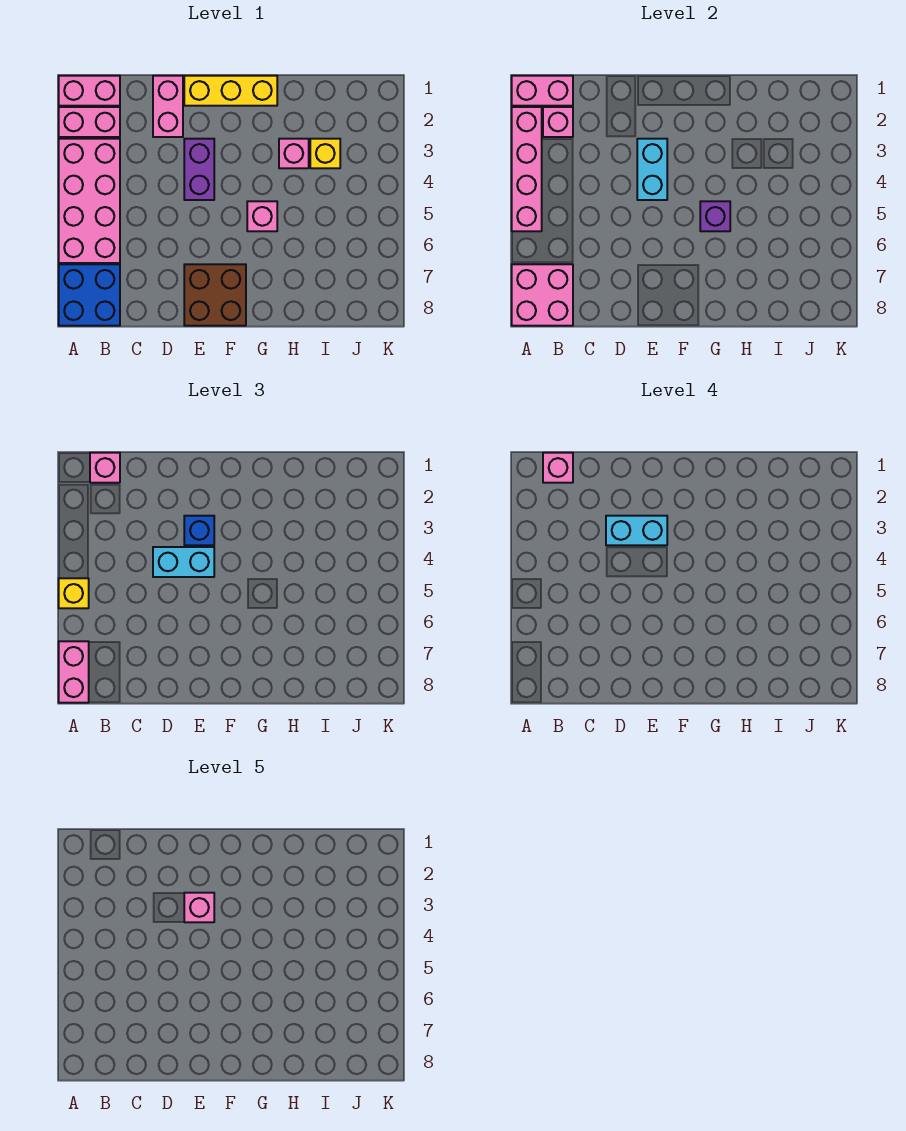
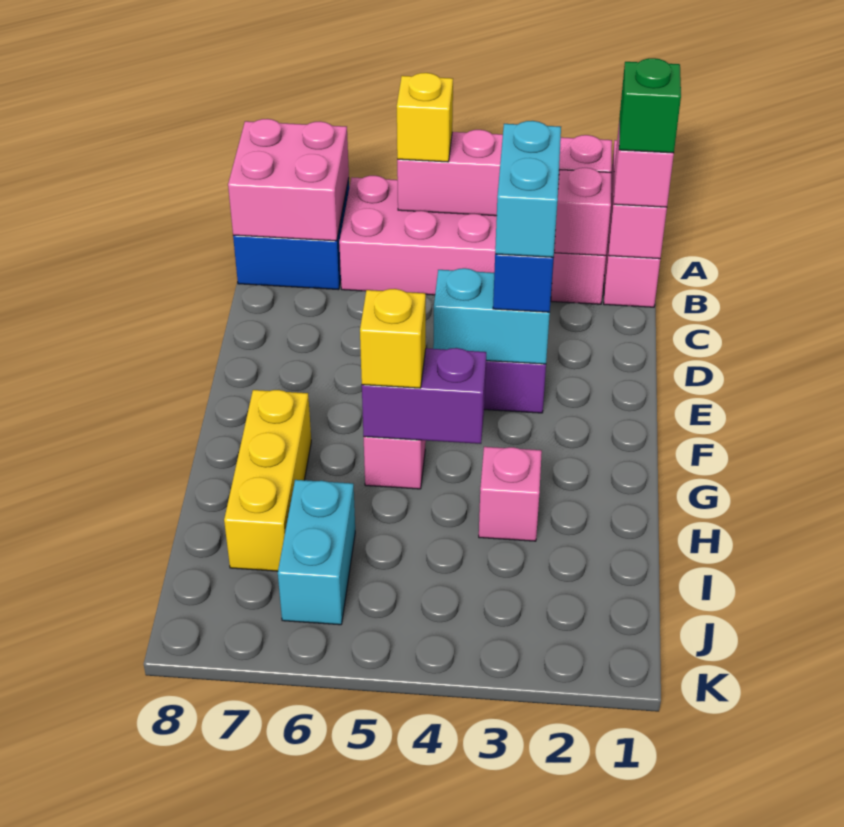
pink brick A7:A8 level 3 -> none
pink brick B1 level 4 -> green brick B1 level 4
pink brick D1:D2 level 1 -> none
cyan brick D4:E4 level 3 -> cyan brick I6:J6 level 1
yellow brick E1:G1 level 1 -> yellow brick G7:I7 level 1
pink brick E3 level 5 -> none
brown brick E7:F8 level 1 -> none
purple brick G5 level 2 -> purple brick G4:G5 level 2
yellow brick I3 level 1 -> yellow brick G5 level 3

